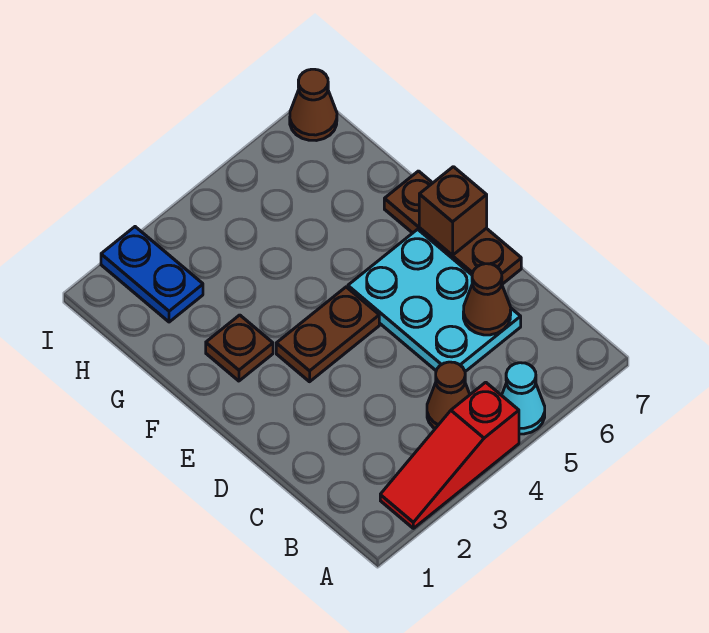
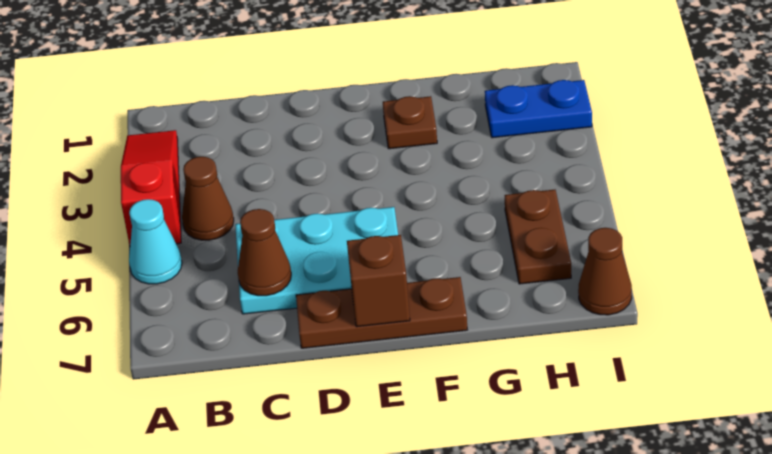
brown plate E3:E4 level 1 -> brown plate H5:H6 level 1

